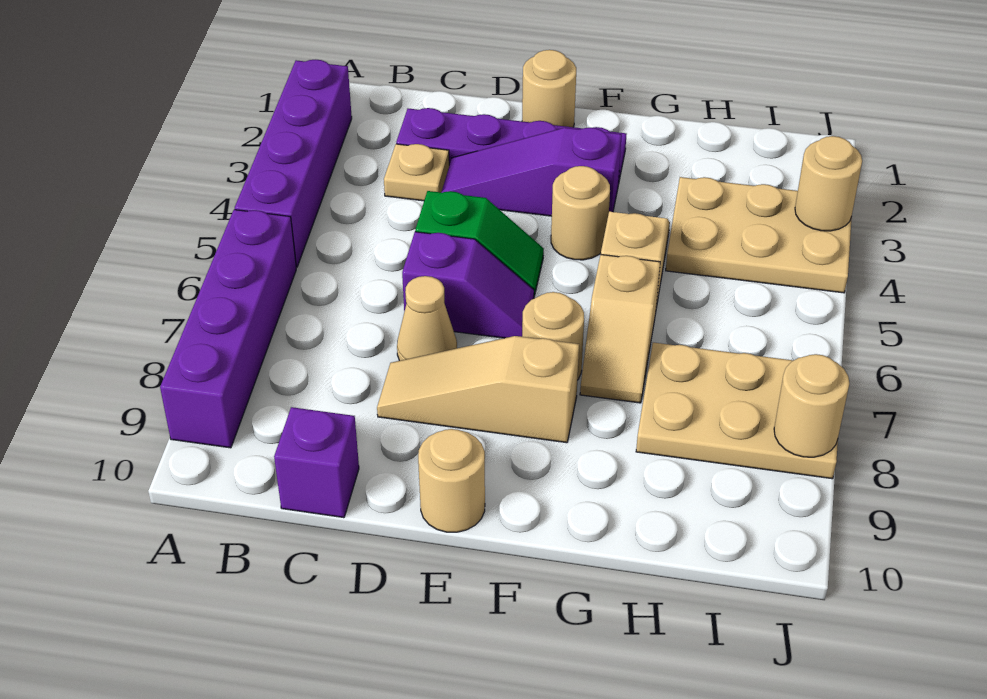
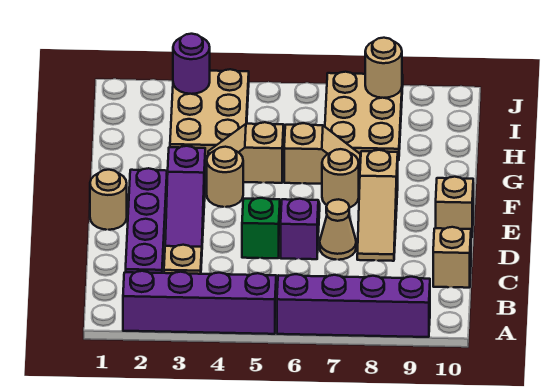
purple brick C10 level 1 -> tan brick C10 level 1
tan round brick E10 level 1 -> tan brick E10 level 1
tan round brick J3 level 2 -> purple round brick J3 level 2

